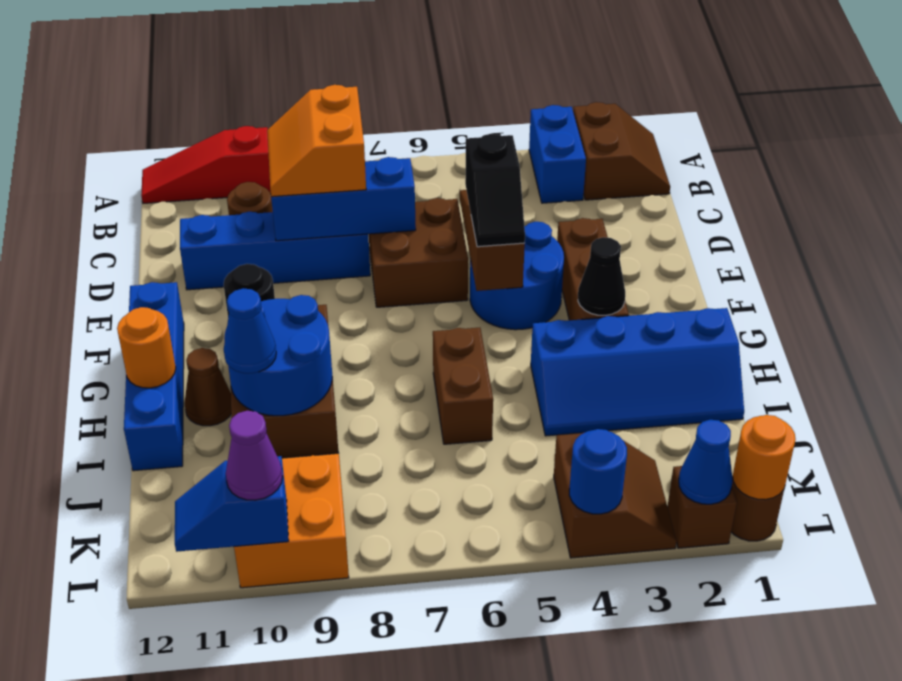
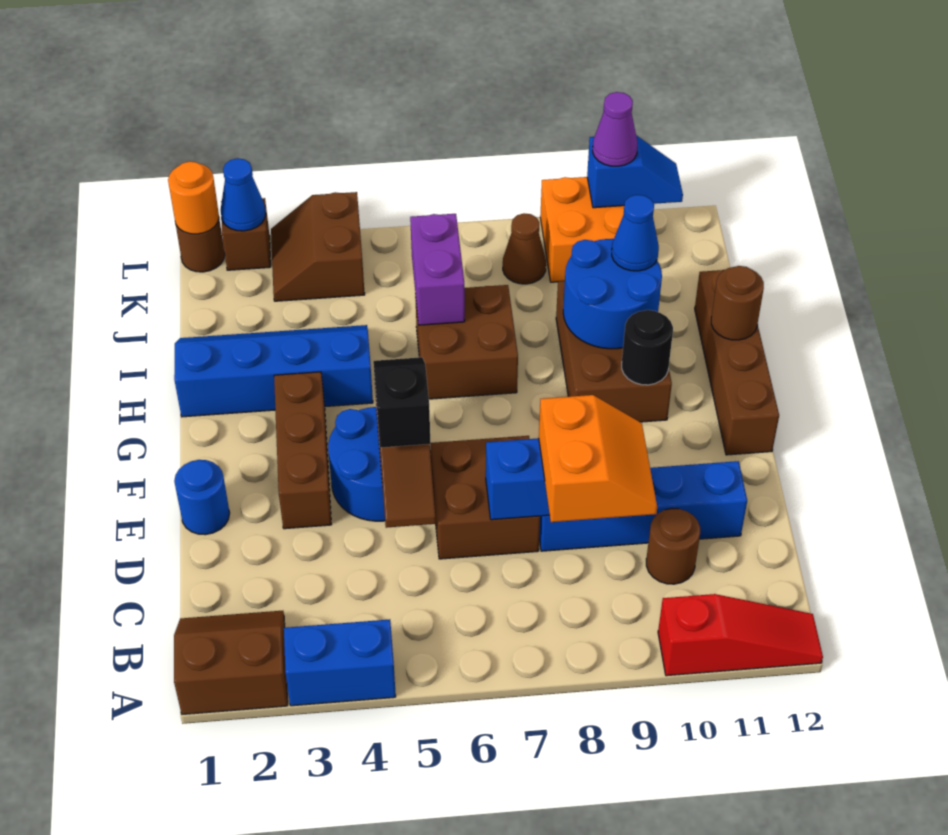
brown slope A1:B2 level 1 top 2 -> brown slope A1:B2 level 1 top A
blue brick A3:B3 level 1 -> blue brick A3:A4 level 1
blue brick F12:I12 level 1 -> brown brick F12:I12 level 1
black cone G3 level 2 -> none
brown brick H6:I6 level 1 -> brown brick H6:I7 level 1
brown cone H11 level 1 -> brown cone K8 level 1
orange round brick H12 level 2 -> brown round brick H12 level 2
none -> purple brick I6:J6 level 2
blue round brick L4 level 2 -> blue round brick E1 level 1

